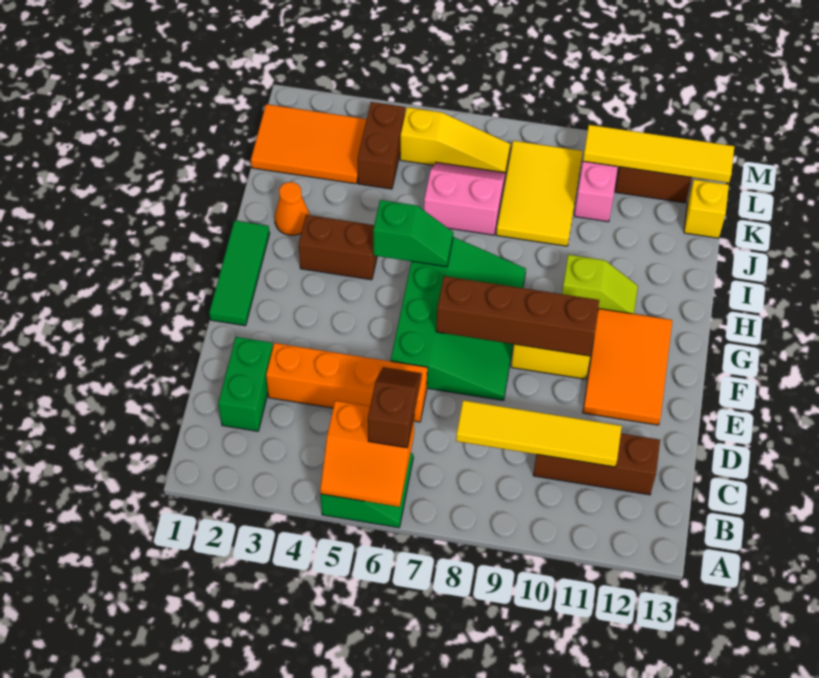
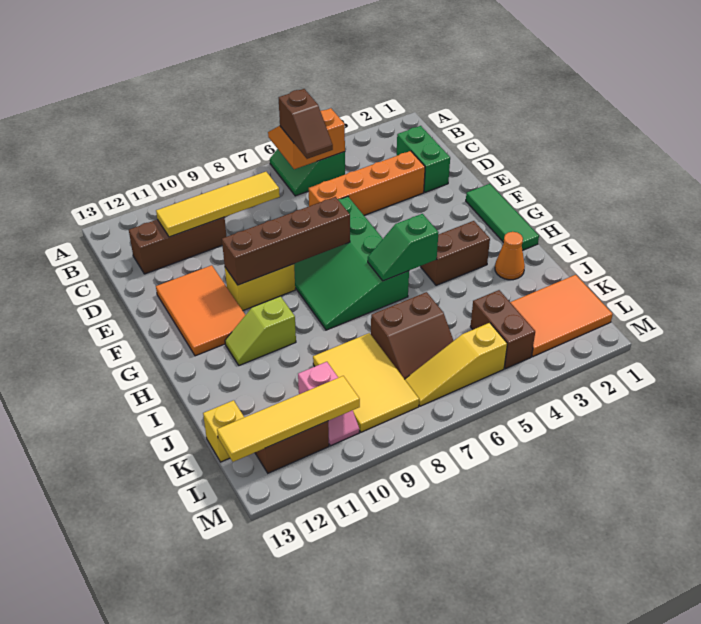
pink slope J6:K7 level 1 top J -> brown slope J6:K7 level 1 top J

